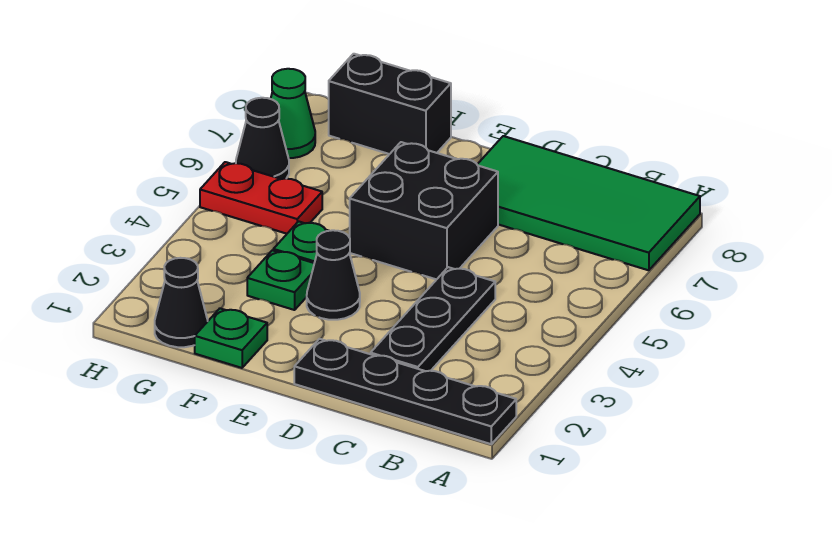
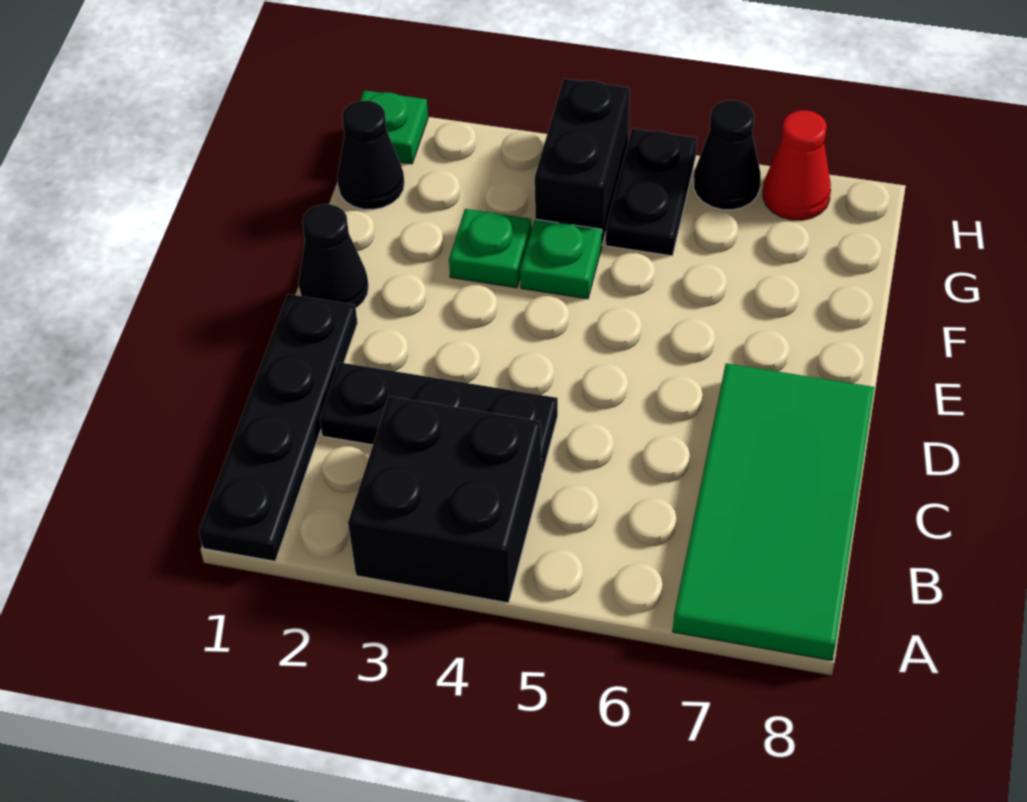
black brick D5:E6 level 1 -> black brick A3:B4 level 1
black cone E3 level 1 -> black cone E1 level 1
green plate F1 level 1 -> green plate H1 level 1
black brick F8:G8 level 1 -> black brick G4:H4 level 1
red plate G5:H5 level 1 -> black plate G5:H5 level 1
green cone H7 level 1 -> red cone H7 level 1

